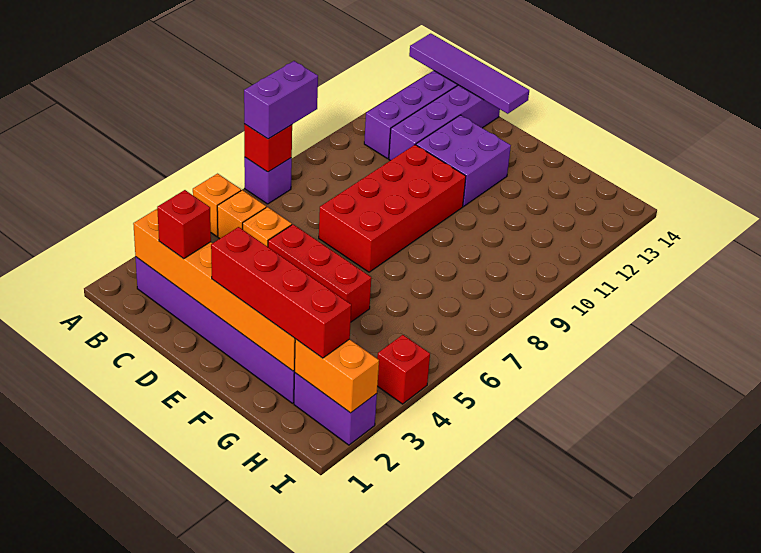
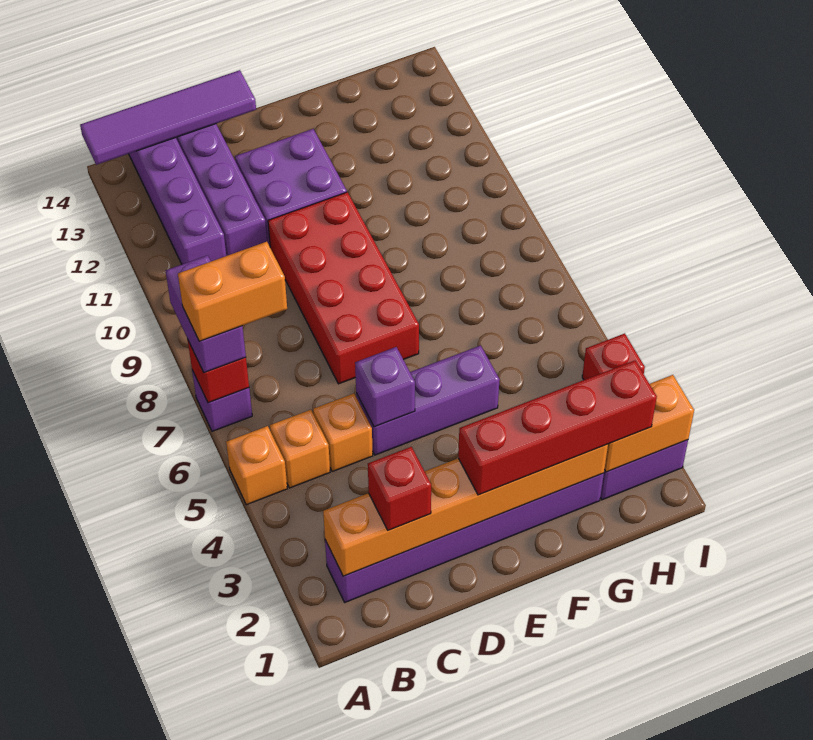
none -> orange brick A7:B7 level 4
red brick D5:F5 level 1 -> purple brick D5:F5 level 1
none -> purple brick D5 level 2

